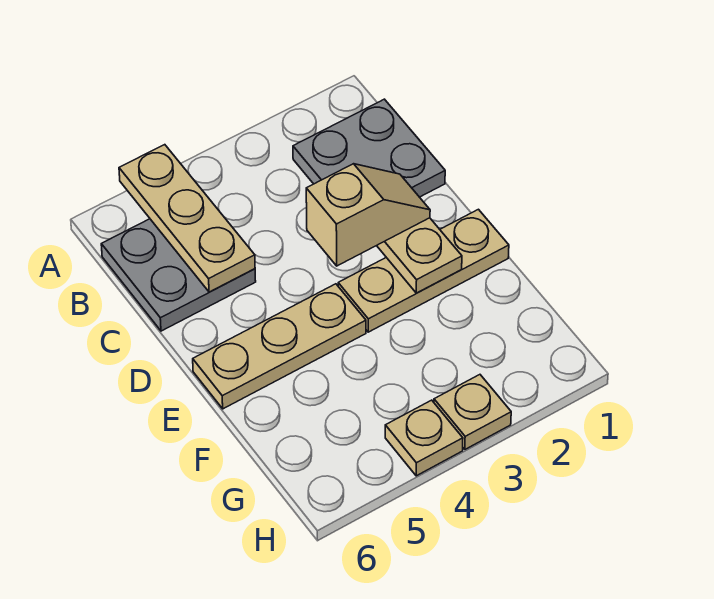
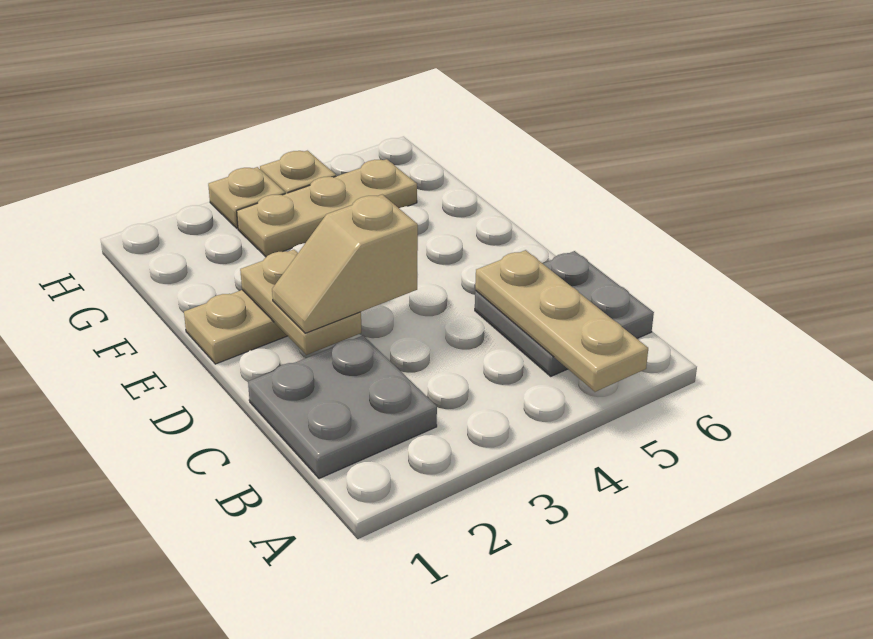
tan plate E4:E6 level 1 -> tan plate G3:G5 level 1

